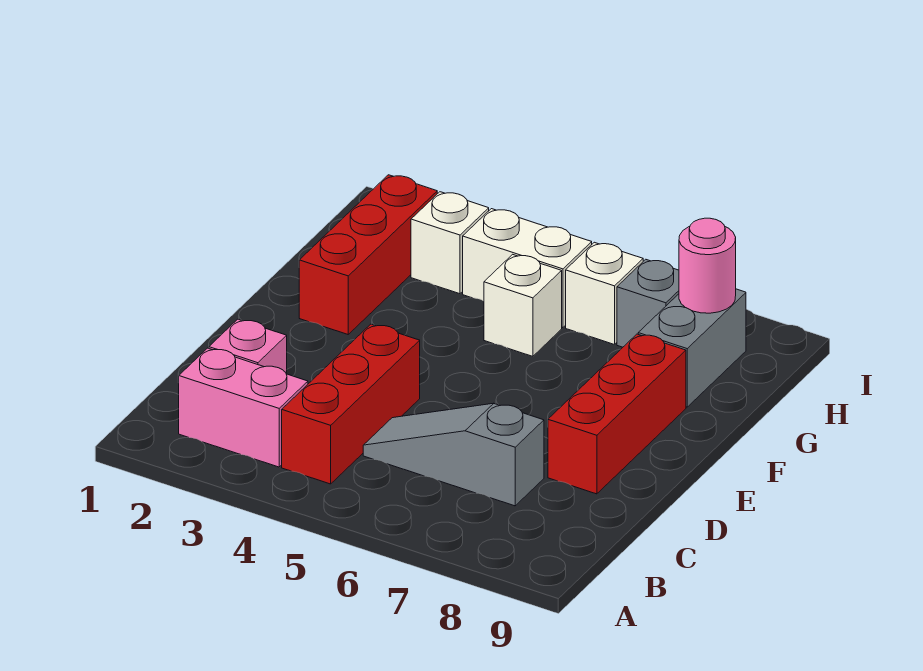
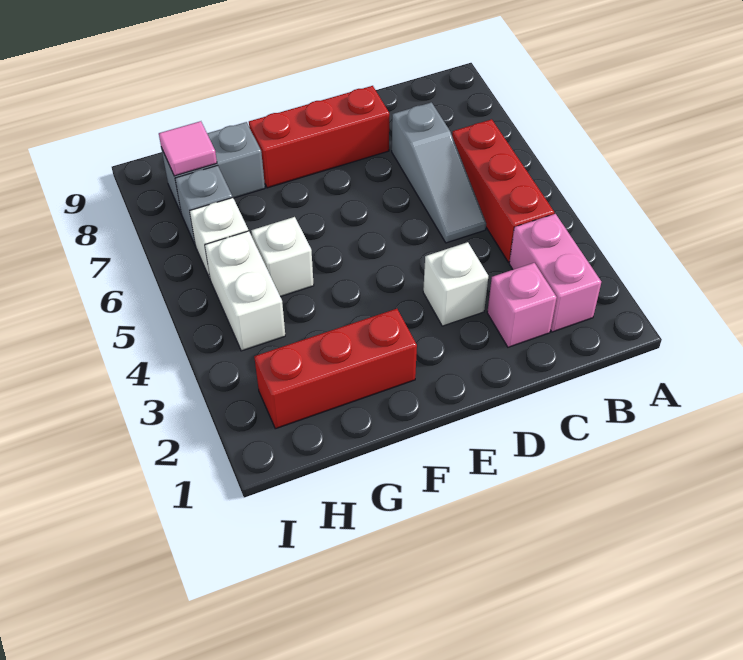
red brick B4:D4 level 1 -> red brick B4:B6 level 1
white brick H3 level 1 -> white brick D3 level 1
pink round brick H8 level 2 -> pink tile H8 level 2

